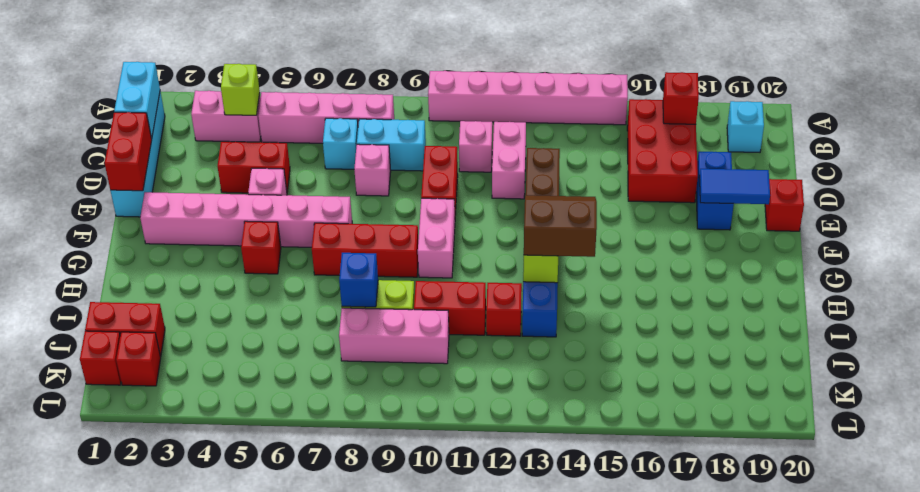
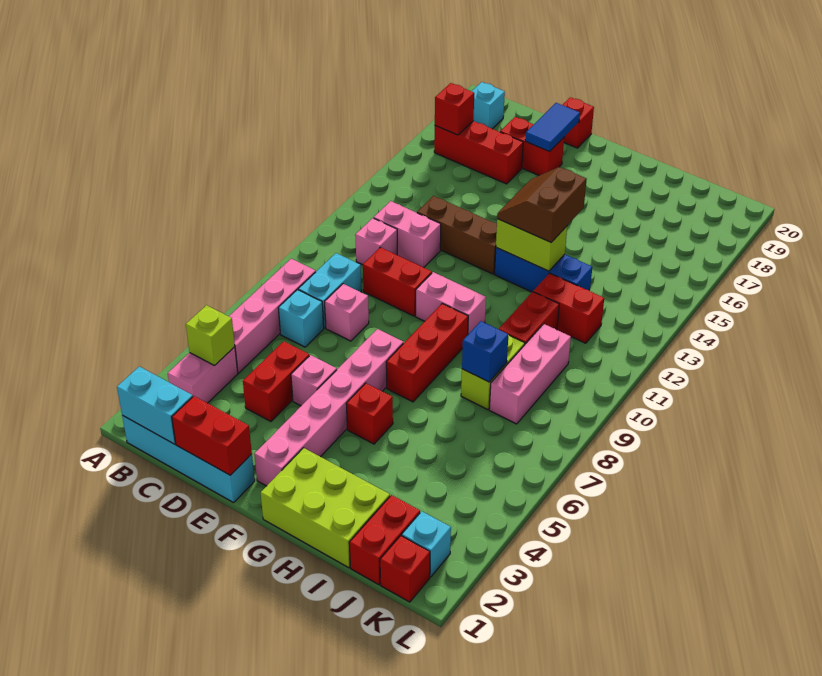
pink brick A10:A15 level 1 -> none
red brick B16:D17 level 1 -> red brick B17:D17 level 1
blue brick D18:E18 level 1 -> red brick D18:E18 level 1
none -> lime brick G1:I2 level 1
red brick I12 level 1 -> red brick I12:J12 level 1
red brick K2 level 1 -> cyan brick K2 level 1

